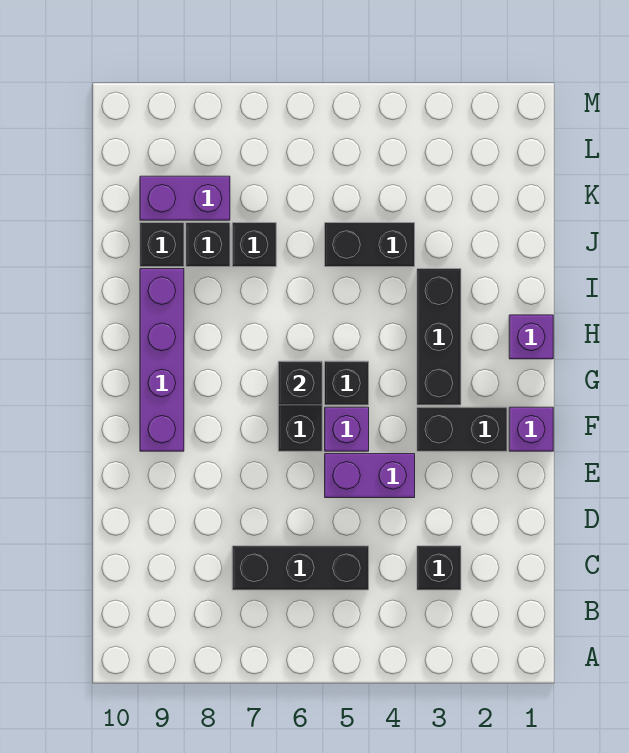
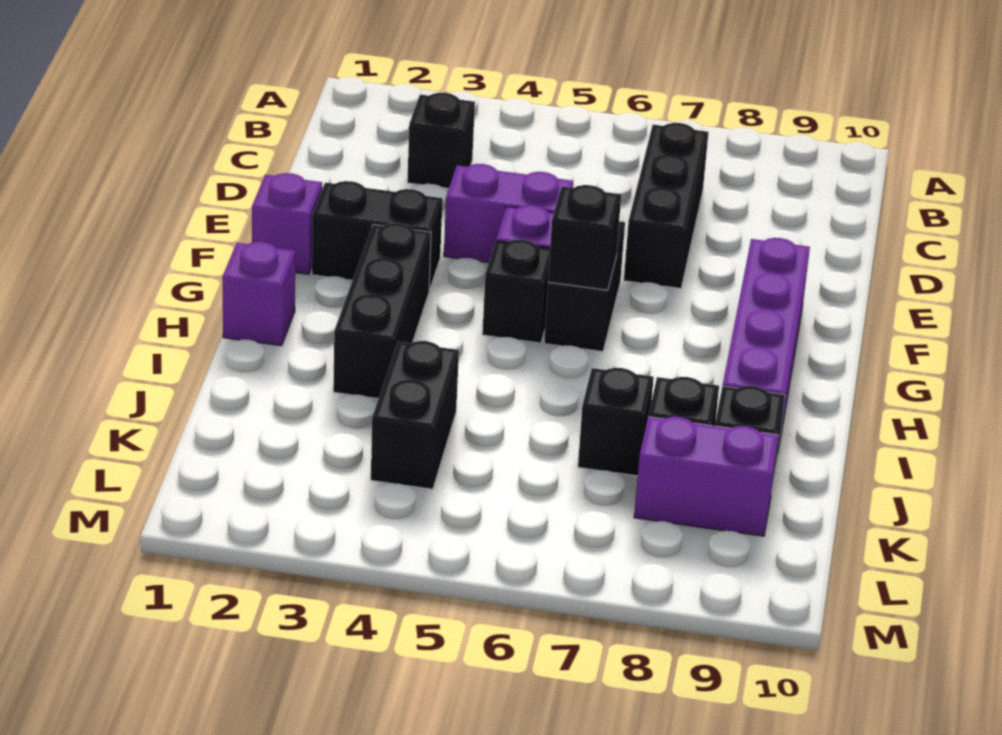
black brick C5:C7 level 1 -> black brick C7:E7 level 1
black brick J4:J5 level 1 -> black brick J4:K4 level 1

